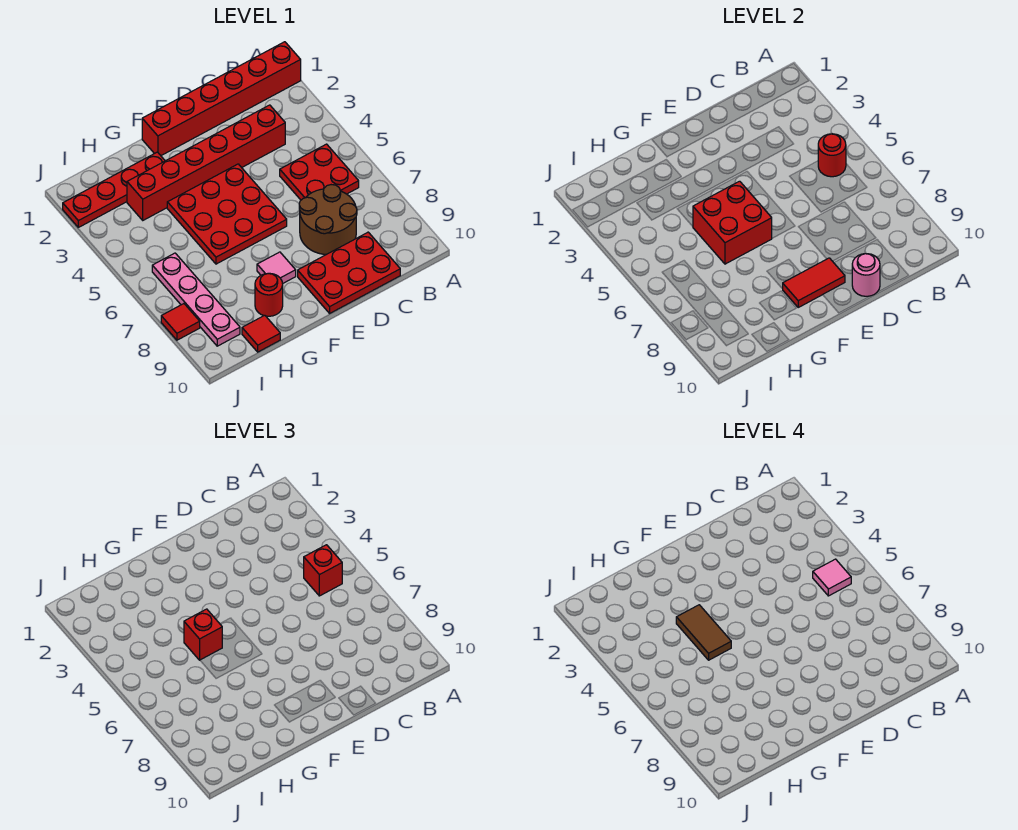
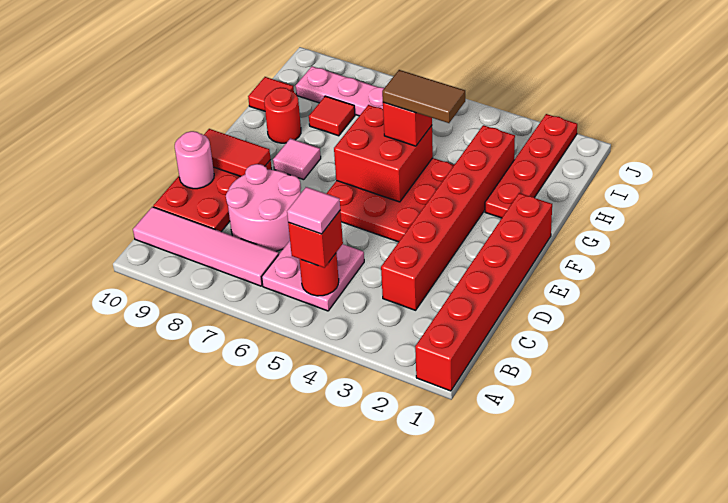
red plate B5:C6 level 1 -> pink plate B5:C6 level 1
none -> pink tile B7:B10 level 1
brown round brick C7:D8 level 1 -> pink round brick C7:D8 level 1
red tile E9:F9 level 2 -> red tile E9:E10 level 2
red tile J8 level 1 -> red tile H8 level 1

